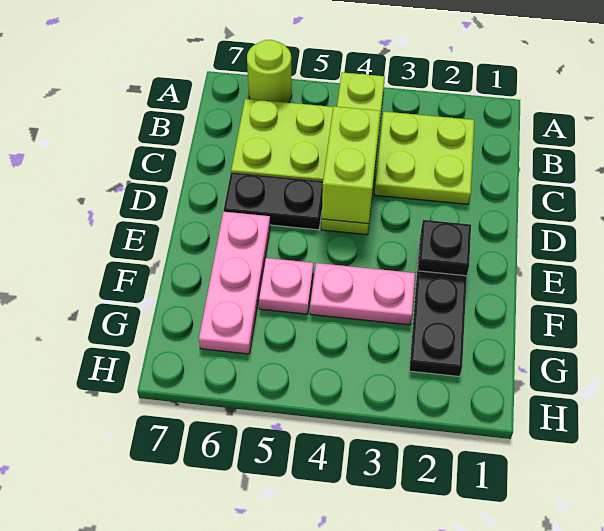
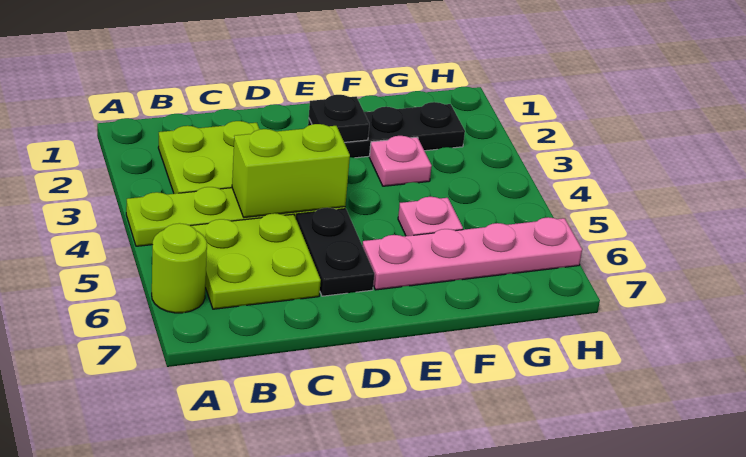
pink plate E6:G6 level 1 -> pink plate E6:H6 level 1
pink plate F3:F4 level 1 -> pink plate F3 level 1

